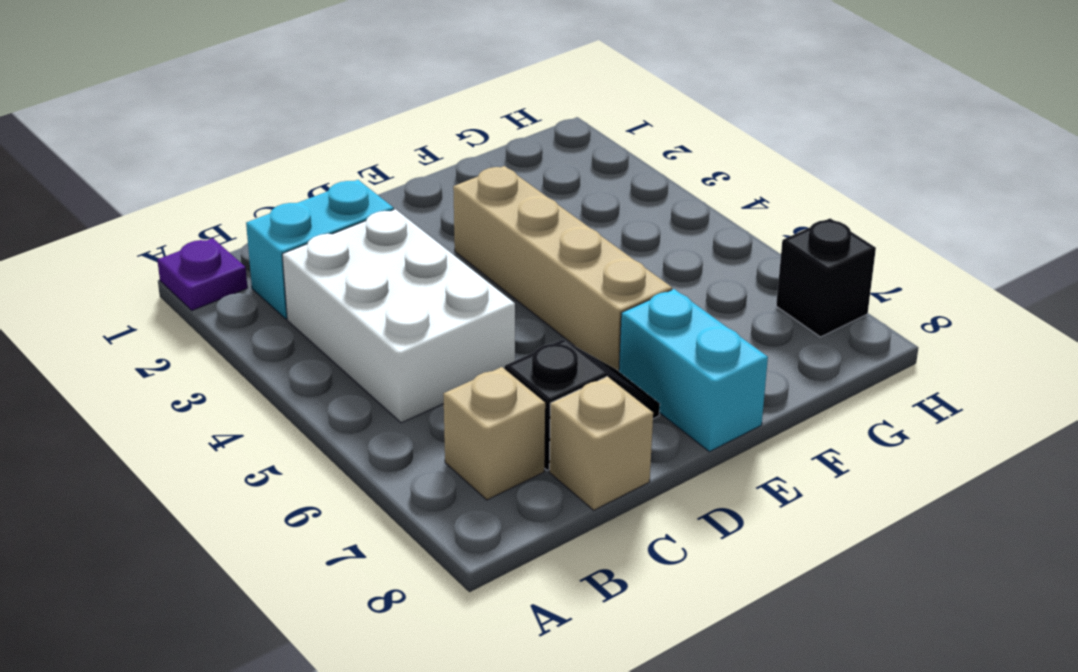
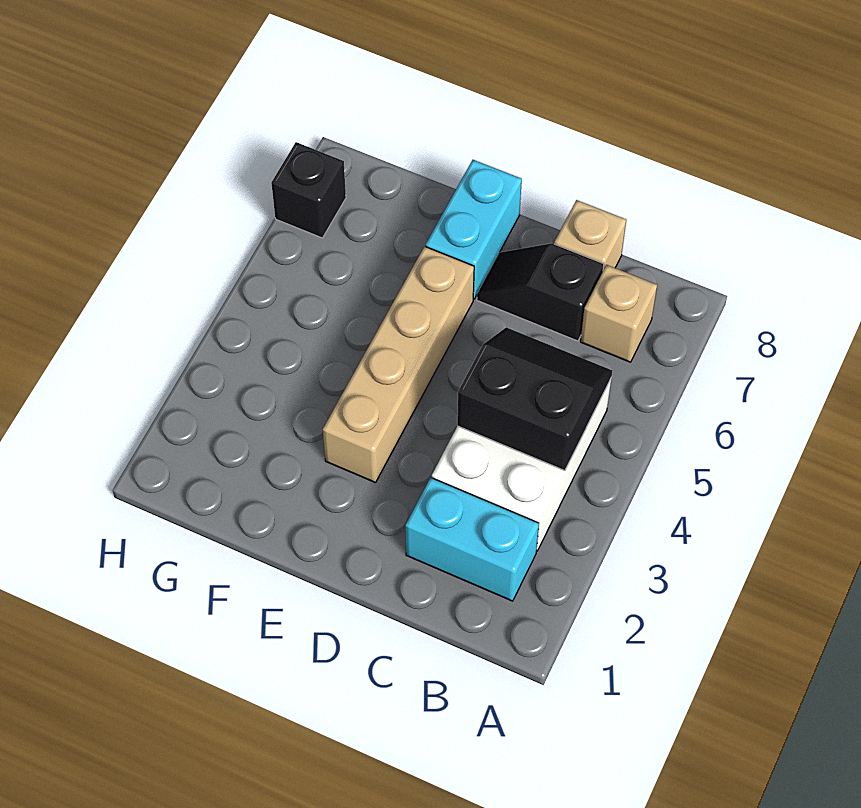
purple plate A1 level 1 -> none
none -> black slope B4:C5 level 2 top 4

